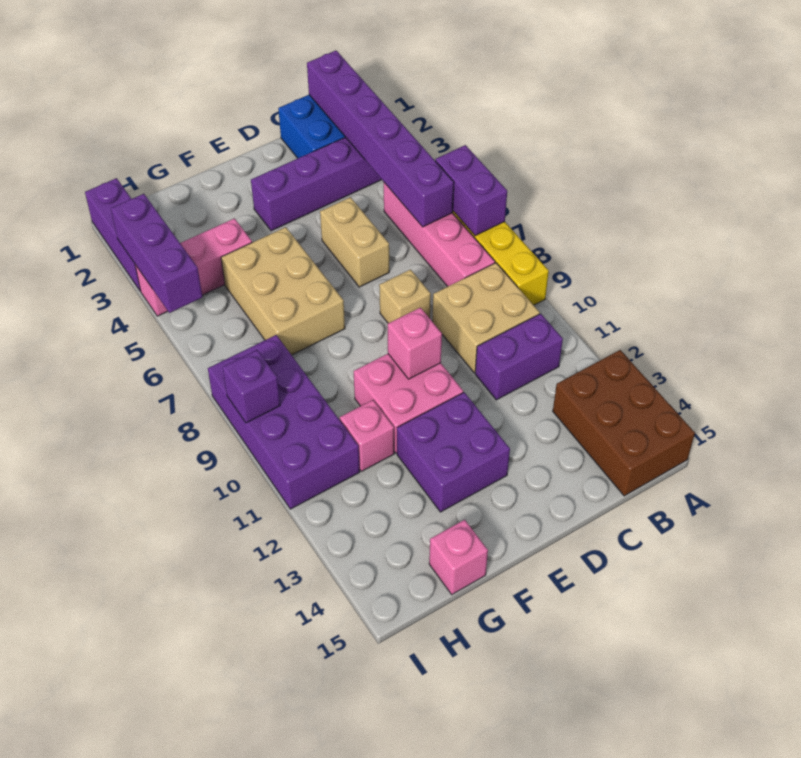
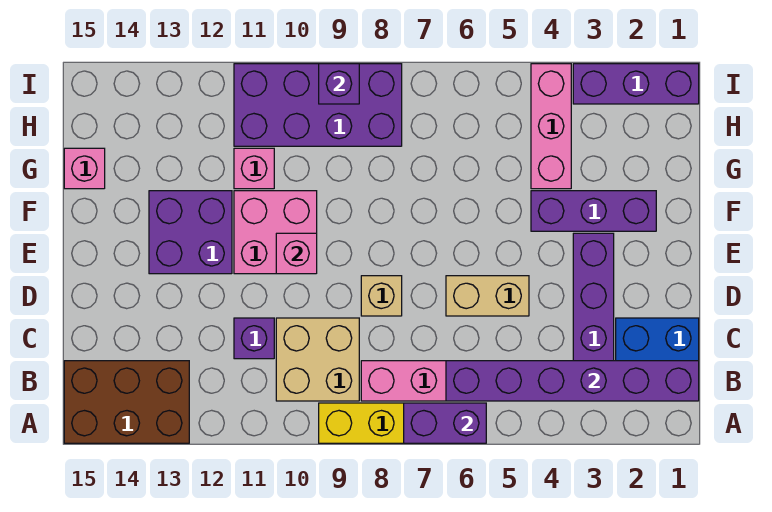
purple brick B11:C11 level 1 -> purple brick C11 level 1
tan brick F5:G7 level 1 -> none
purple brick I3:I5 level 2 -> purple brick F2:F4 level 1

